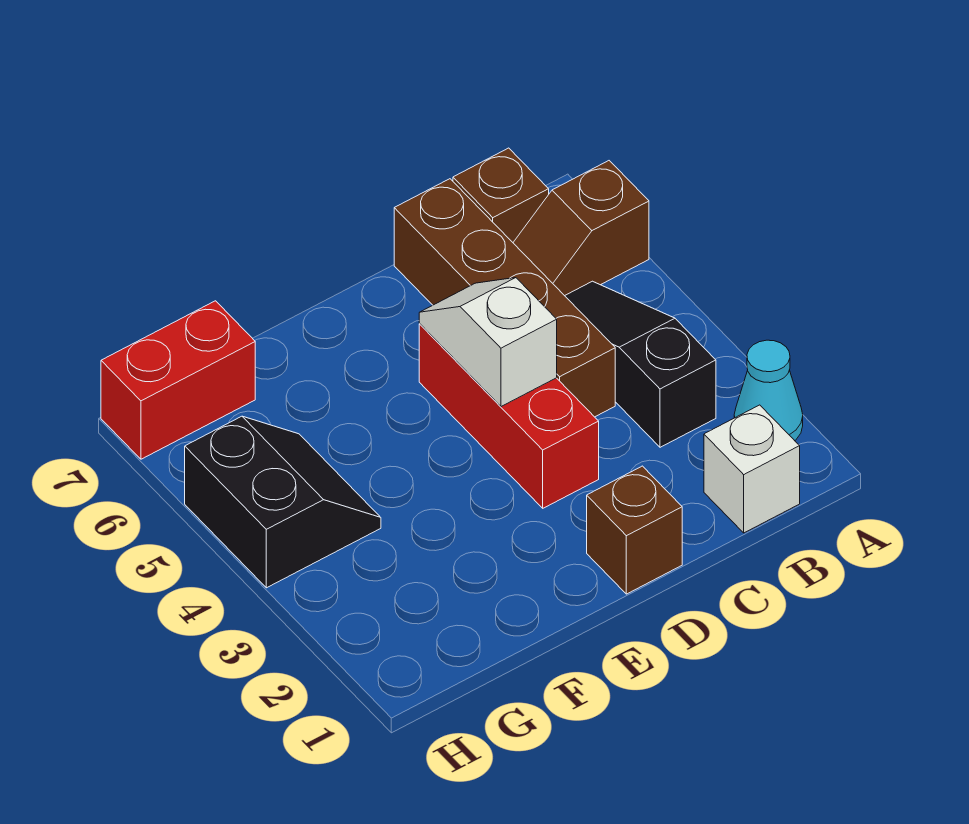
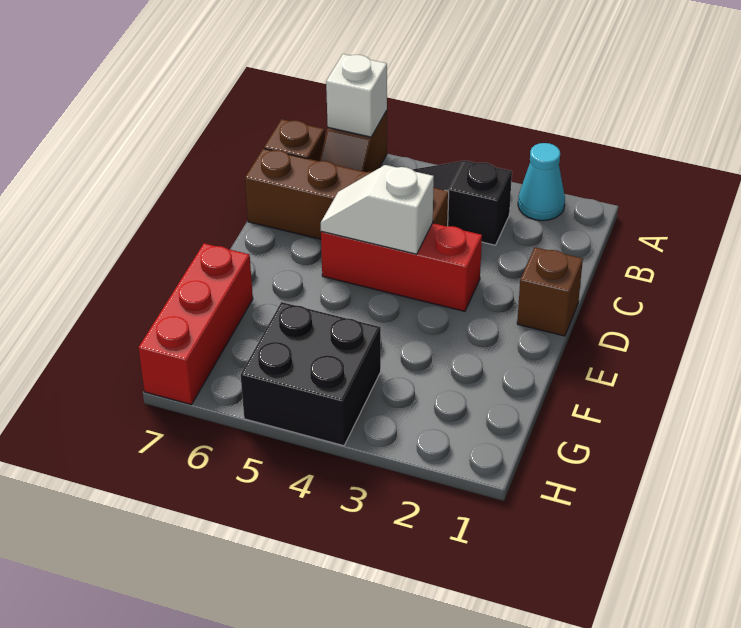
white brick B1 level 1 -> white brick A6 level 2
black slope G4:H5 level 1 top H -> black brick G4:H5 level 1
red brick G7:H7 level 1 -> red brick F7:H7 level 1

